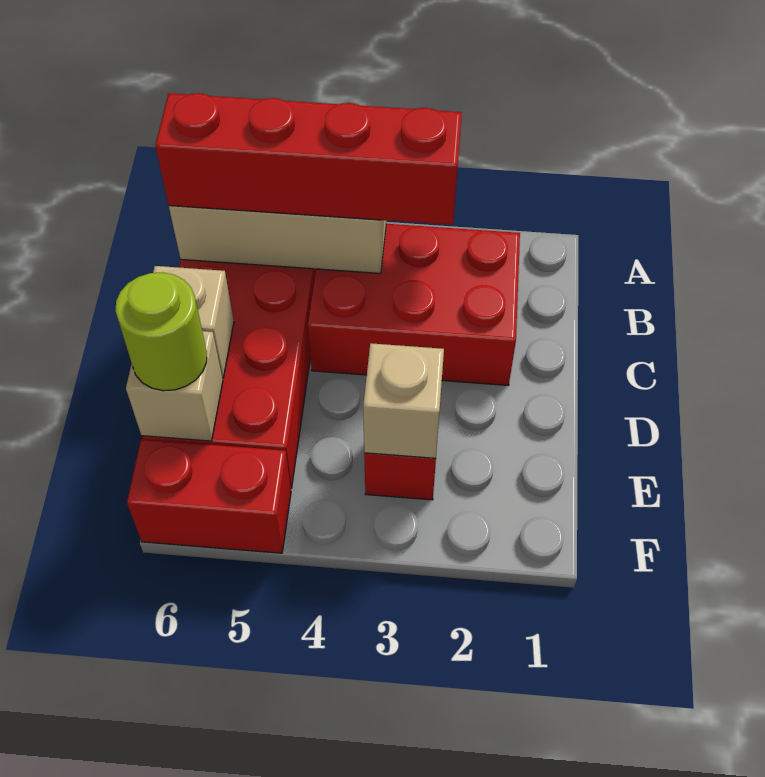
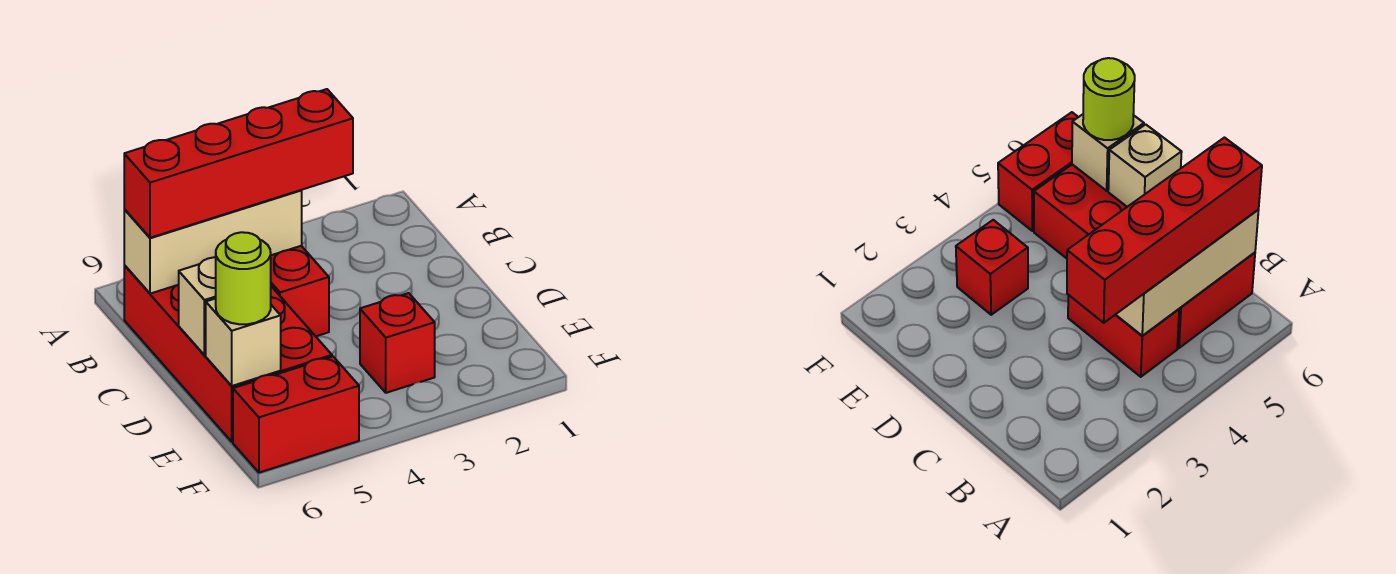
red brick B2:C4 level 1 -> red brick B4:C4 level 1
tan brick E3 level 2 -> none

